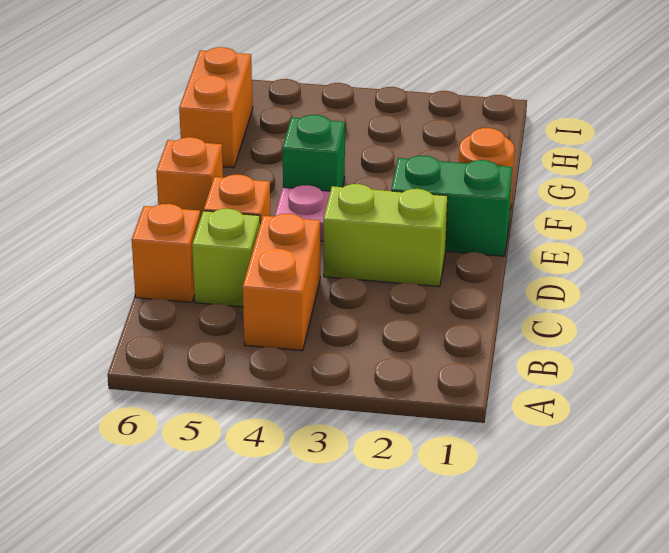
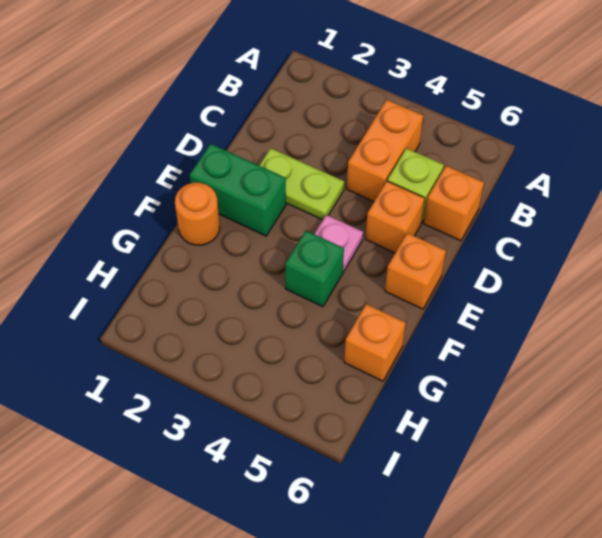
lime brick D2:D3 level 1 -> lime plate D2:D3 level 1
orange brick G6:H6 level 1 -> orange brick G6 level 1

